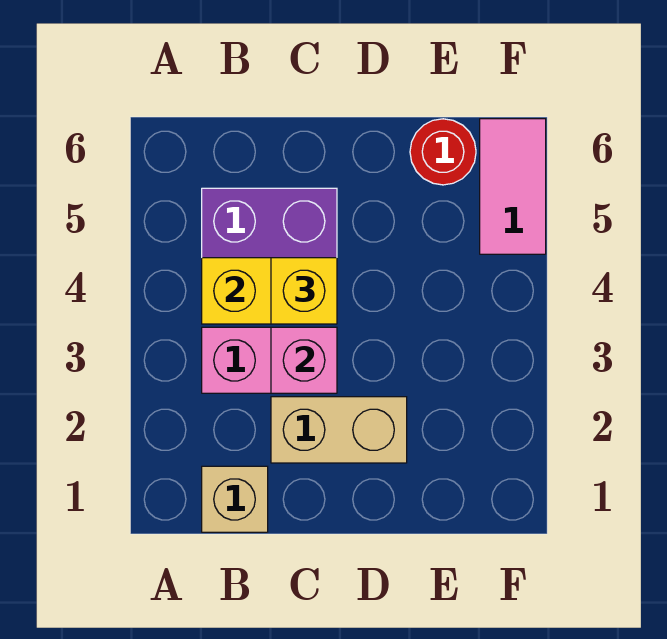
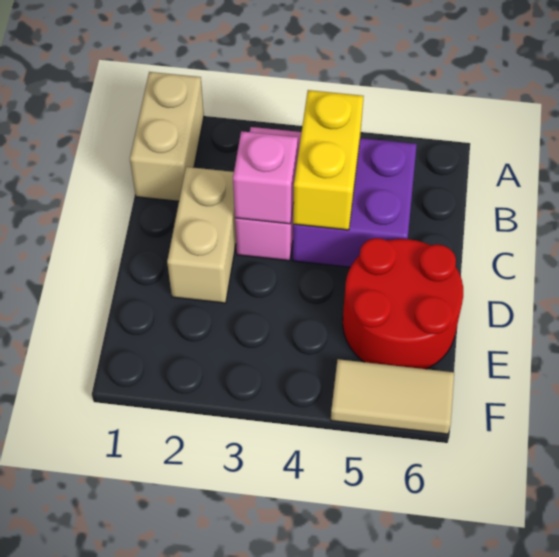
tan brick B1 level 1 -> tan brick A1:B1 level 1
yellow brick C4 level 3 -> none
red round brick E6 level 1 -> red round brick D5:E6 level 1
pink tile F5:F6 level 1 -> tan tile F5:F6 level 1

